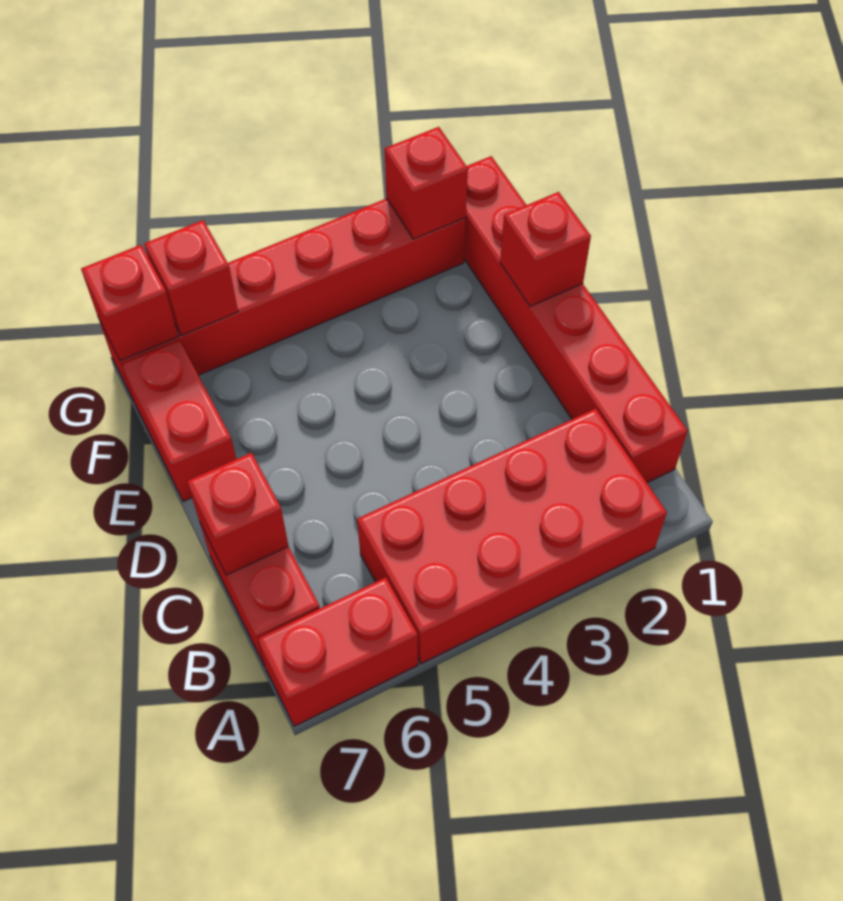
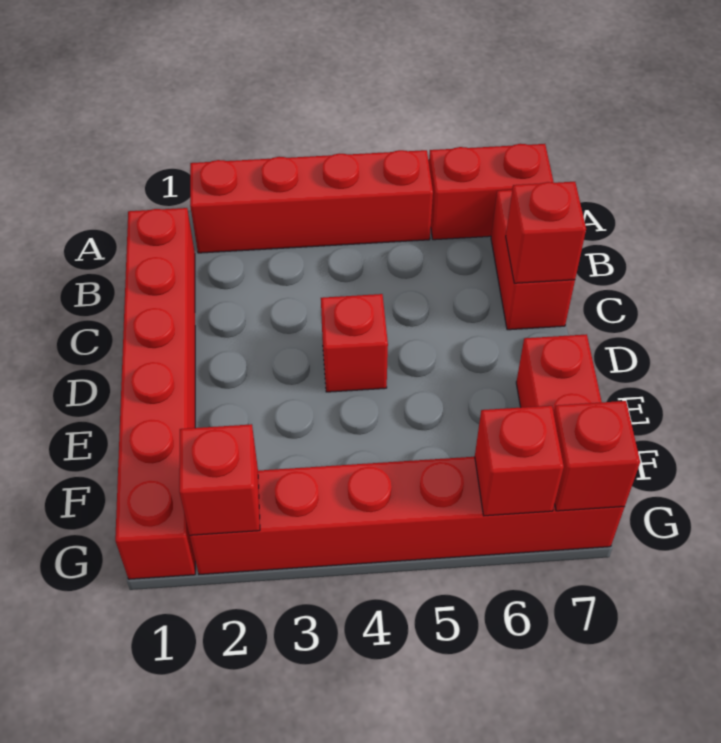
red brick A2:B5 level 1 -> red brick A2:A5 level 1
red brick E1 level 2 -> red brick D4 level 1

